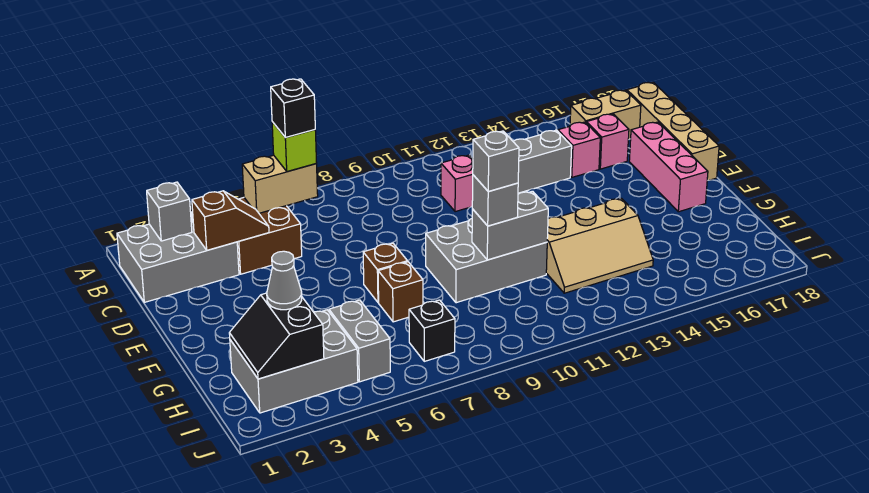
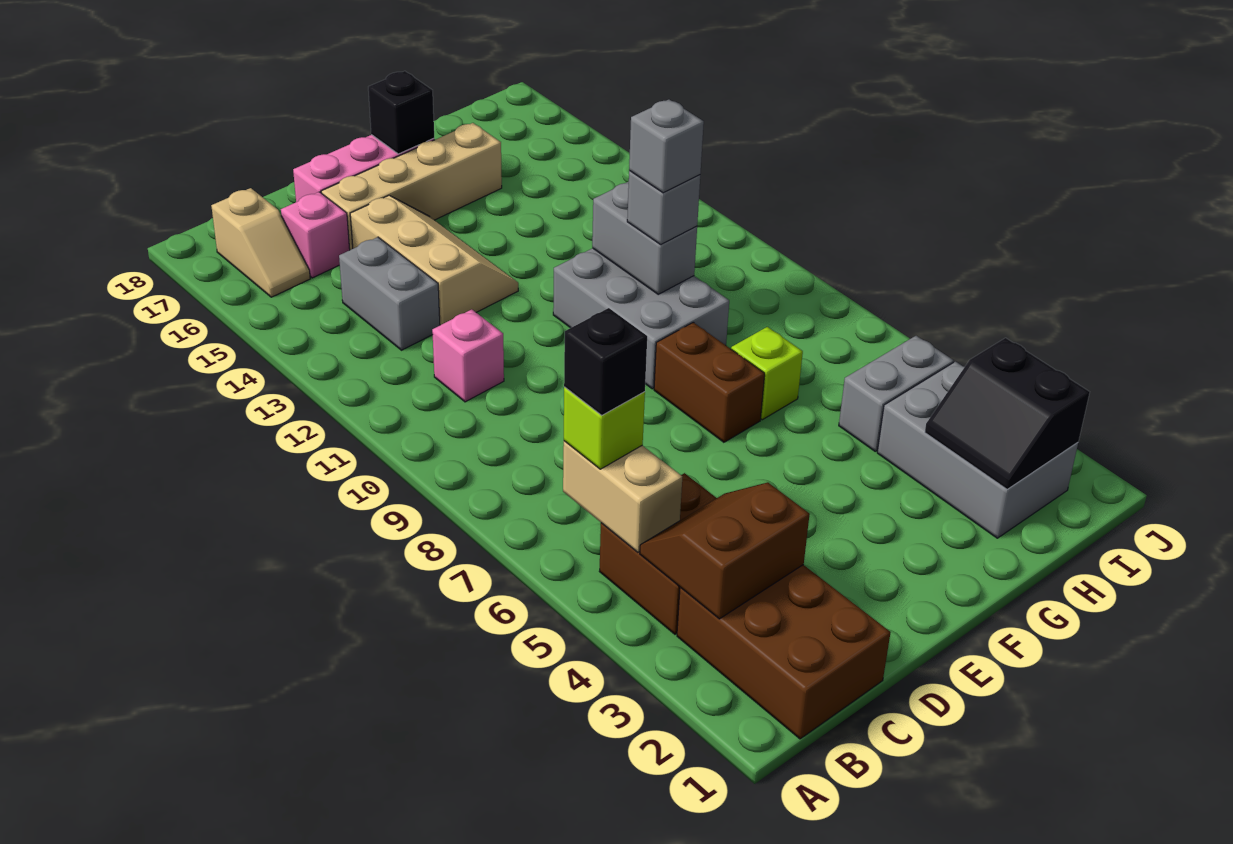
grey brick B1:C3 level 1 -> brown brick B1:C3 level 1
grey brick B2 level 2 -> none
tan brick B16:B17 level 1 -> tan slope B16:B17 level 1 top 17
tan brick B18:E18 level 1 -> tan brick D16:G16 level 1
brown slope C3:C4 level 2 top 3 -> brown slope B3:C4 level 2 top 3
pink brick C15 level 1 -> none
brown brick F7 level 1 -> brown brick F7:F8 level 1
brown brick G7 level 1 -> lime brick G7 level 1
tan slope G12:H14 level 1 top G -> tan slope D13:E15 level 1 top D
black slope H2:I3 level 2 top 3 -> black slope H2:I3 level 2 top I
grey cone H3 level 3 -> none
black brick I7 level 1 -> black brick F17 level 2

